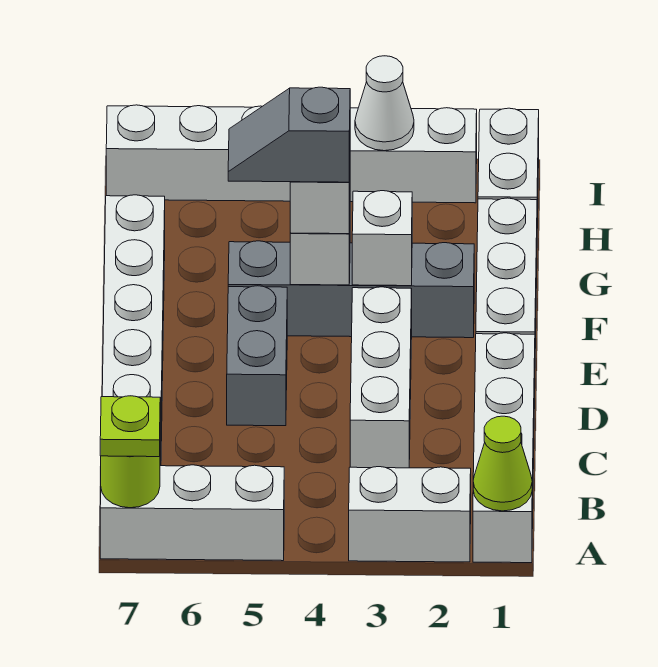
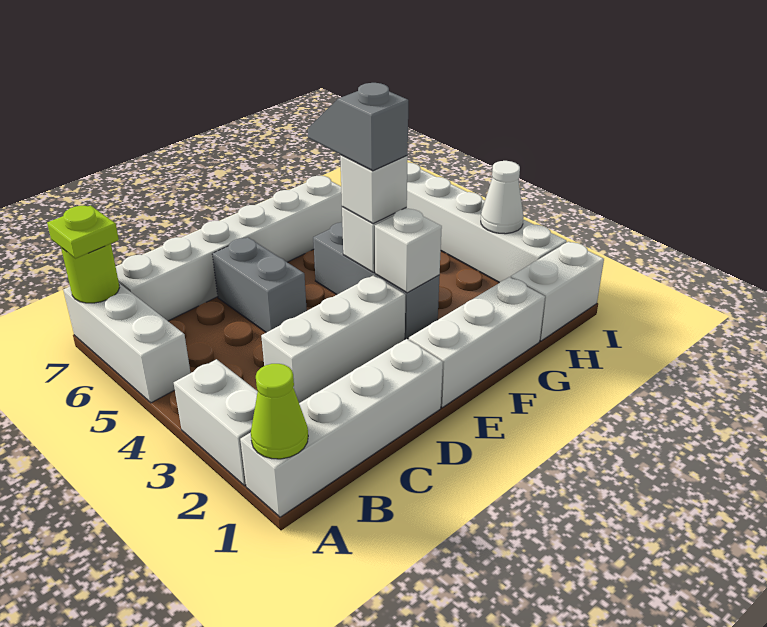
grey brick D5:E5 level 1 -> grey brick D5:D6 level 1
grey brick F2:F5 level 1 -> grey brick F3:F5 level 1

